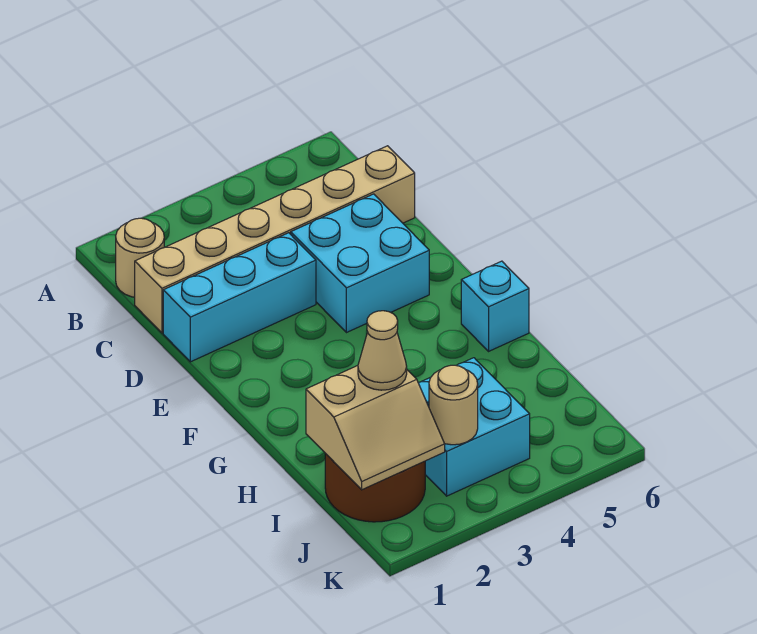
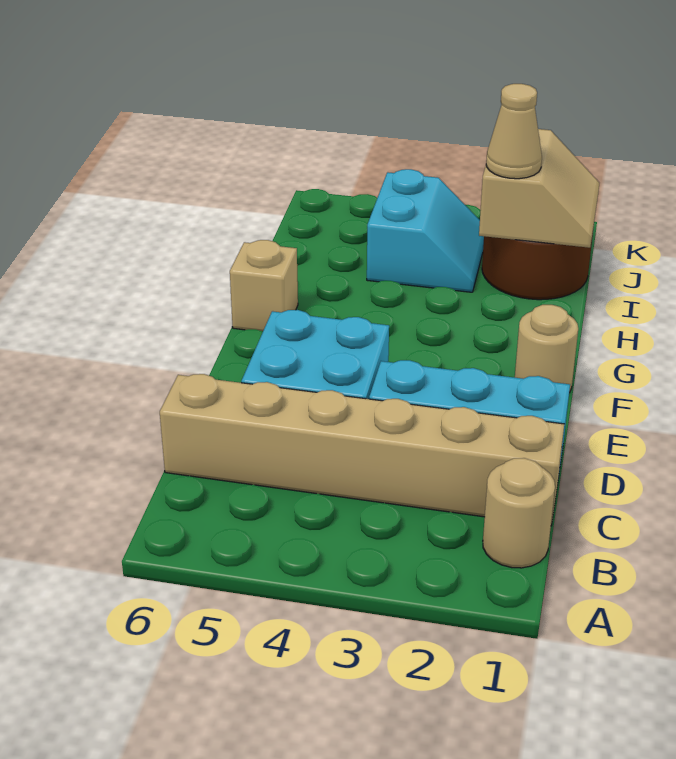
cyan brick G6 level 1 -> tan brick G6 level 1
tan slope I1:J2 level 2 top I -> tan slope I1:J2 level 2 top 2
cyan brick I3:J4 level 1 -> cyan slope I3:J4 level 1 top 4
tan round brick J3 level 2 -> tan round brick F1 level 1

